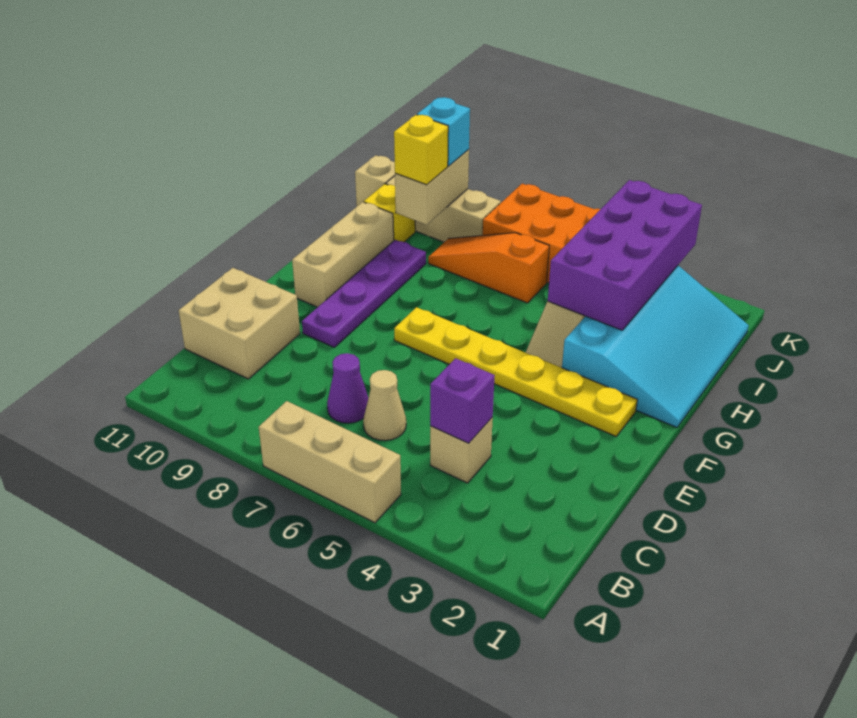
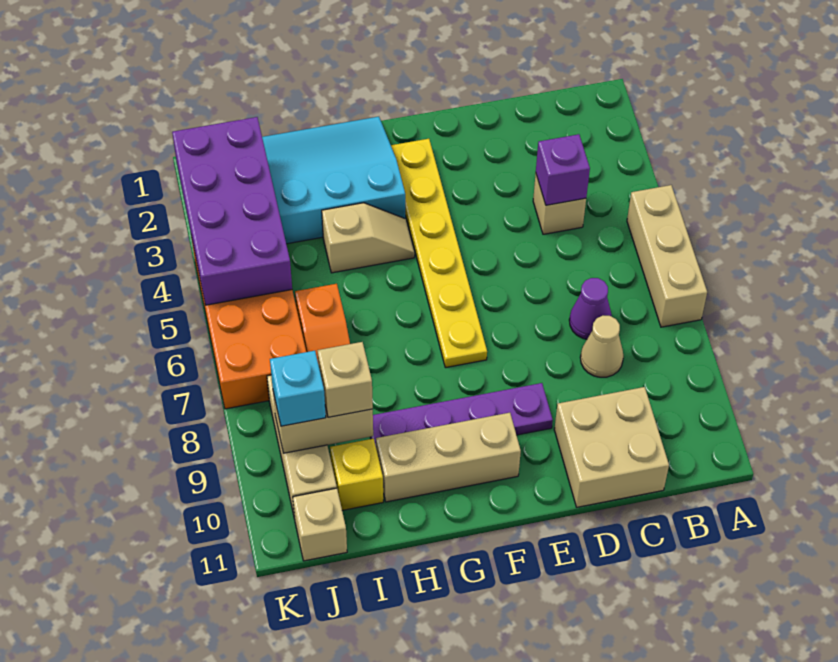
tan cone C6 level 1 -> tan cone C8 level 1
purple brick H3:K4 level 2 -> purple brick J2:K5 level 2
yellow brick I9 level 3 -> tan brick I9 level 3

